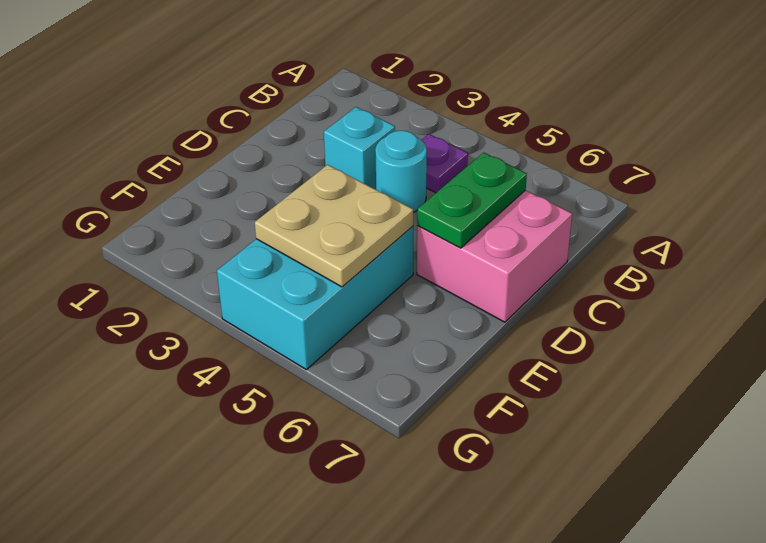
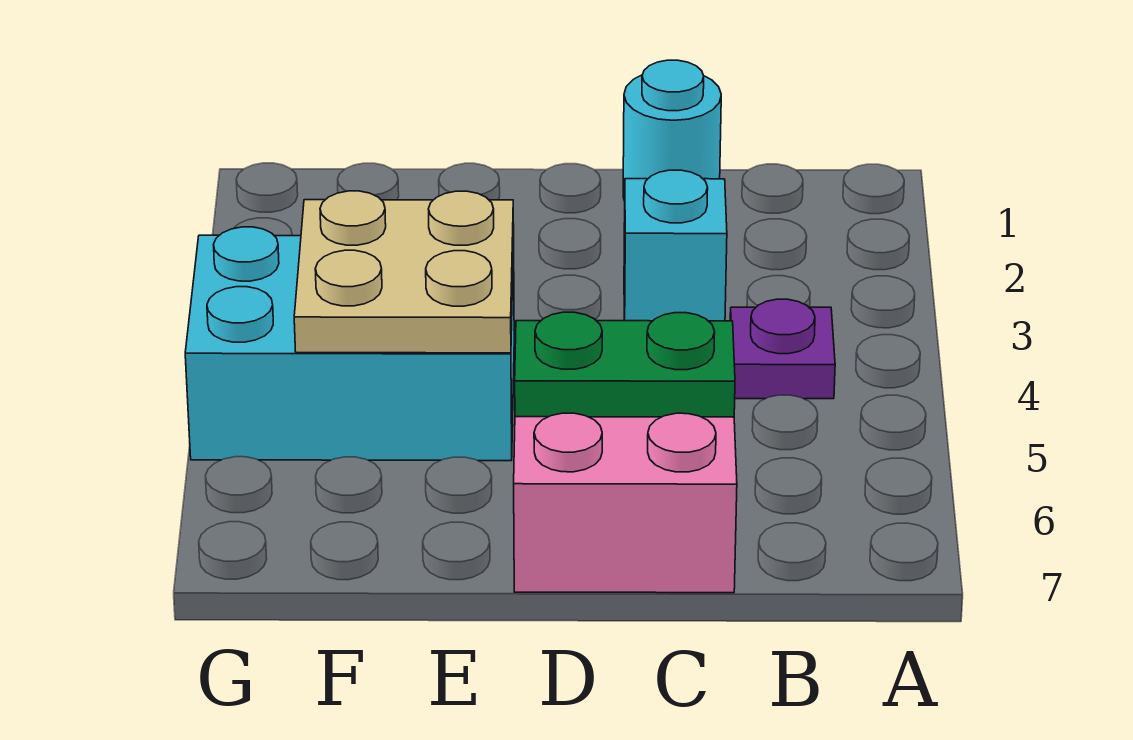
cyan round brick C4 level 1 -> cyan round brick C1 level 1

